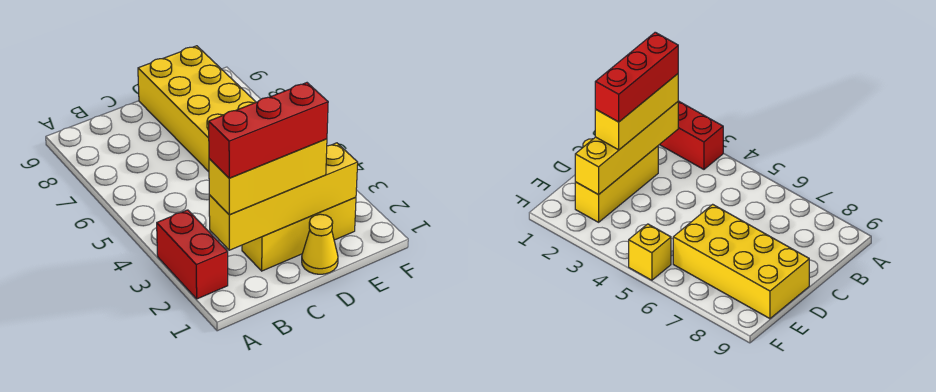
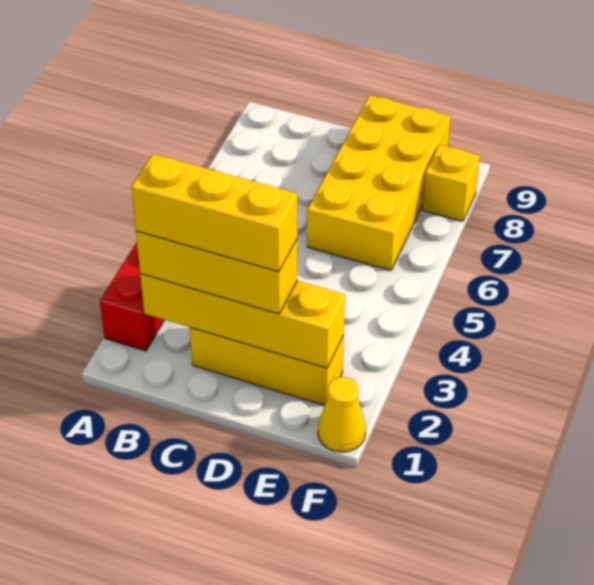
red brick B2:D2 level 4 -> yellow brick B2:D2 level 4
yellow cone D1 level 1 -> yellow cone F1 level 1
yellow brick F5 level 1 -> yellow brick F8 level 1

